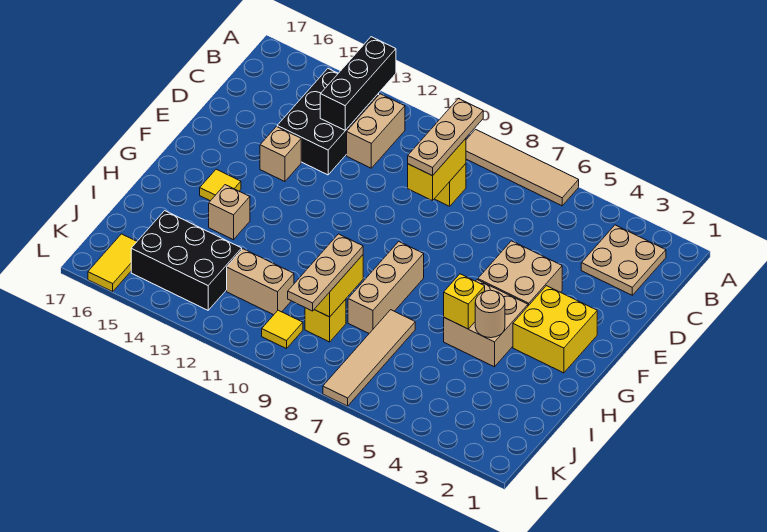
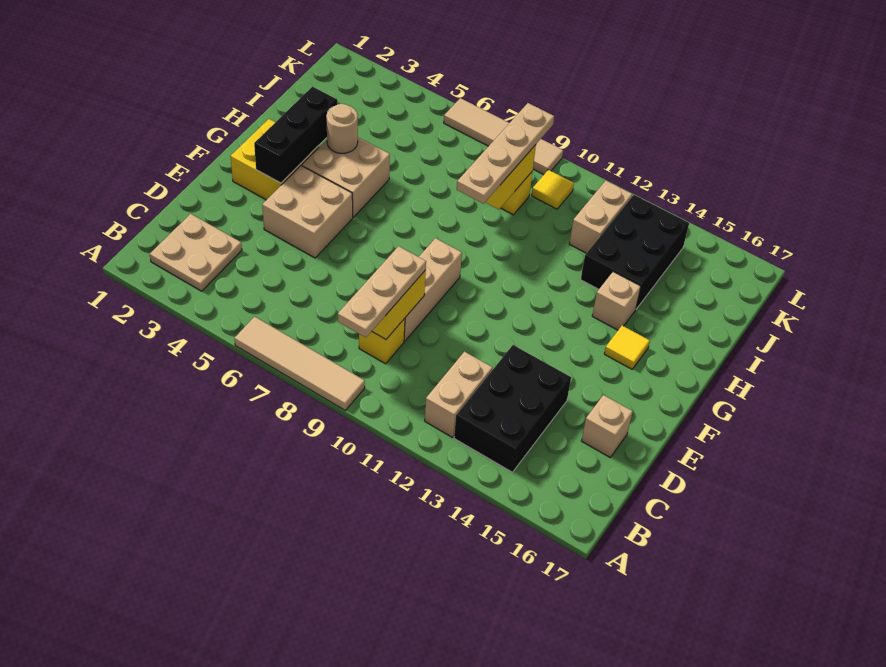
black brick A13:C13 level 2 -> black brick F3:H3 level 2
tan brick E14 level 1 -> tan brick D16 level 1
tan brick G8:I8 level 1 -> tan brick D9:F9 level 1
yellow brick H5 level 2 -> none
tan tile I7:L7 level 1 -> tan tile L6:L9 level 1
tan plate I9:K9 level 3 -> tan plate H9:K9 level 3
tan brick J11:J12 level 1 -> tan brick J12:K12 level 1
black brick J13:K15 level 1 -> black brick I13:K14 level 1
yellow tile K16:L16 level 1 -> none

